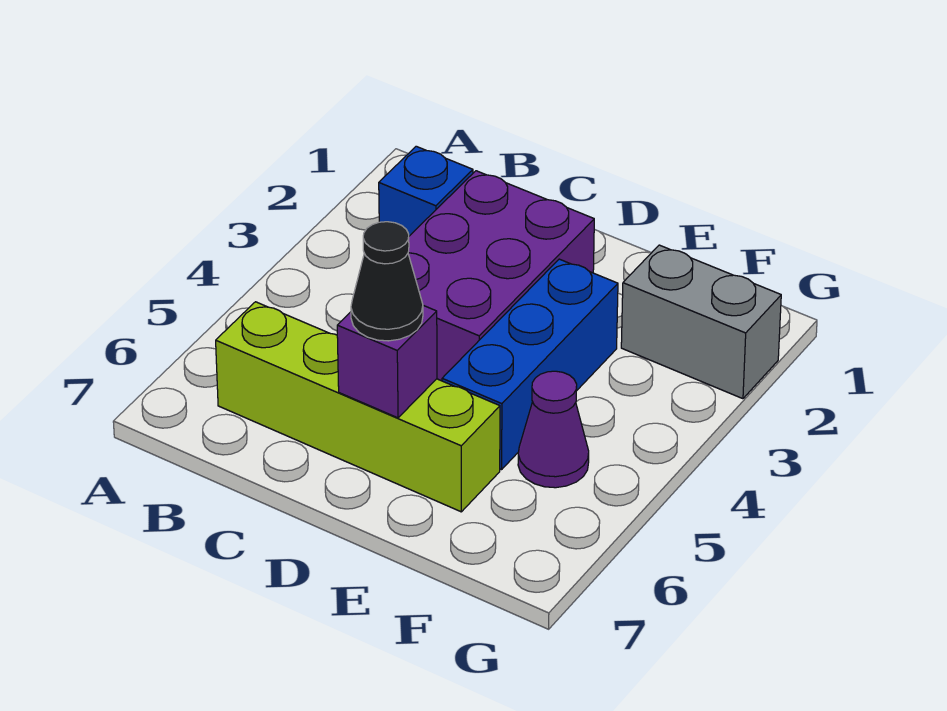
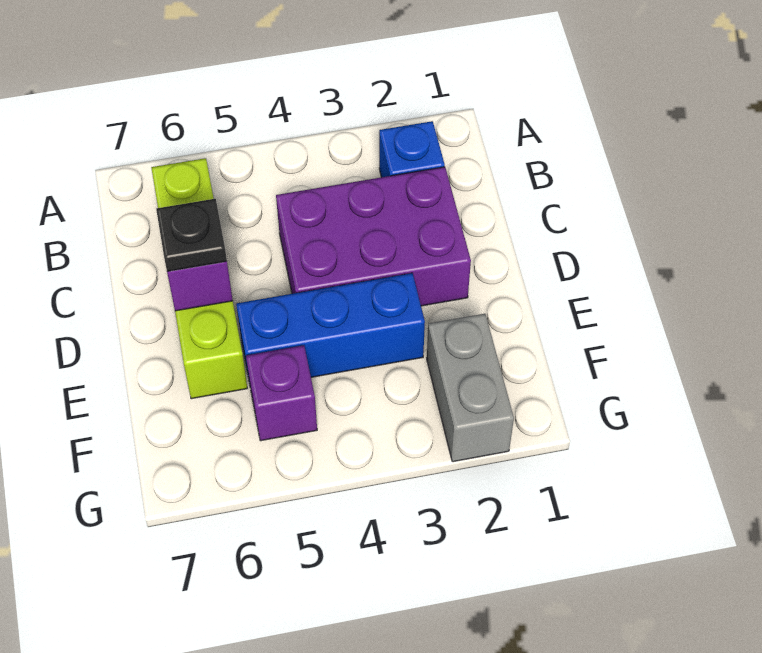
black cone D6 level 3 -> black plate D6 level 3
purple cone F5 level 1 -> purple brick F5 level 1

